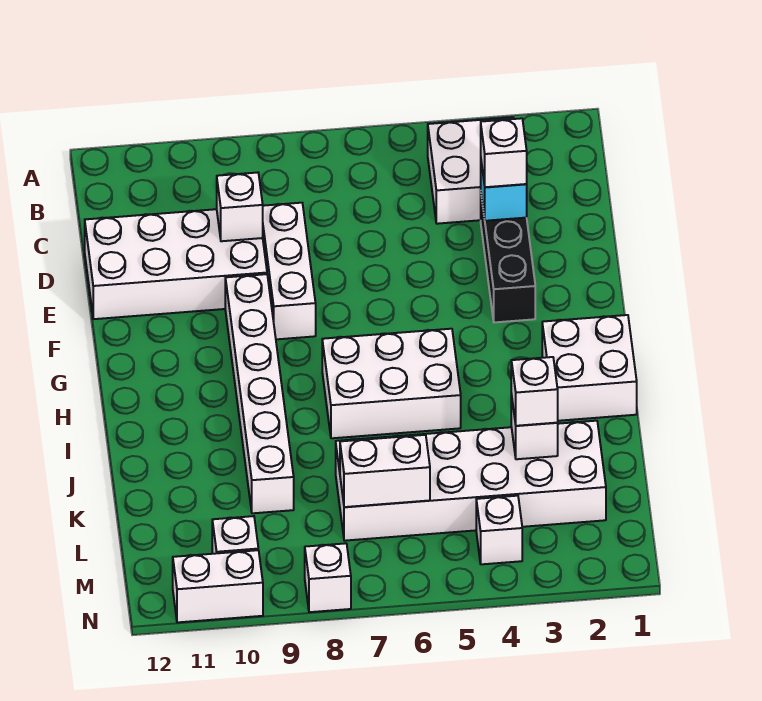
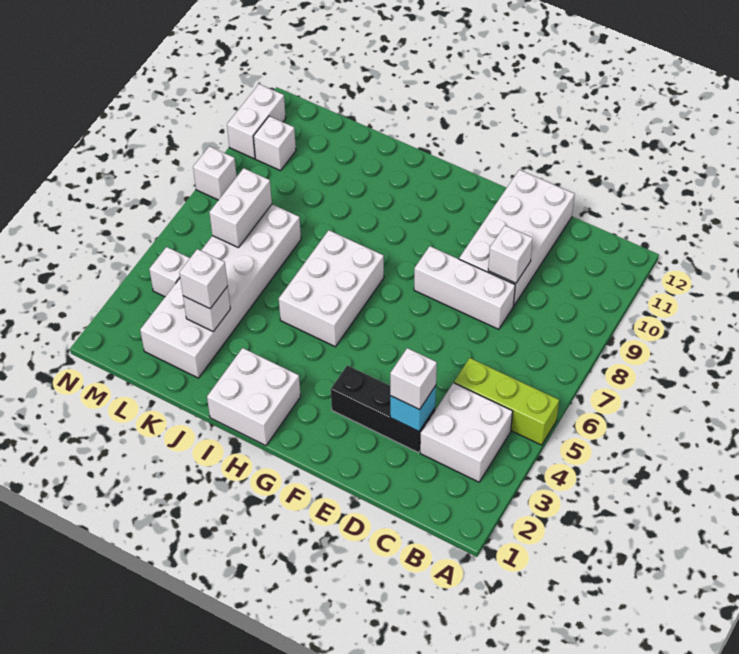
none -> lime brick A5:C5 level 1
white brick F9:K9 level 1 -> none

